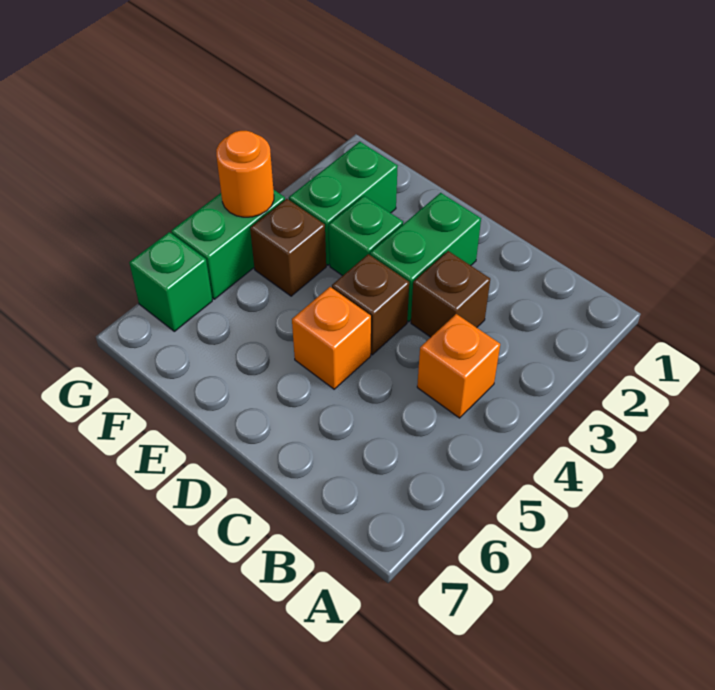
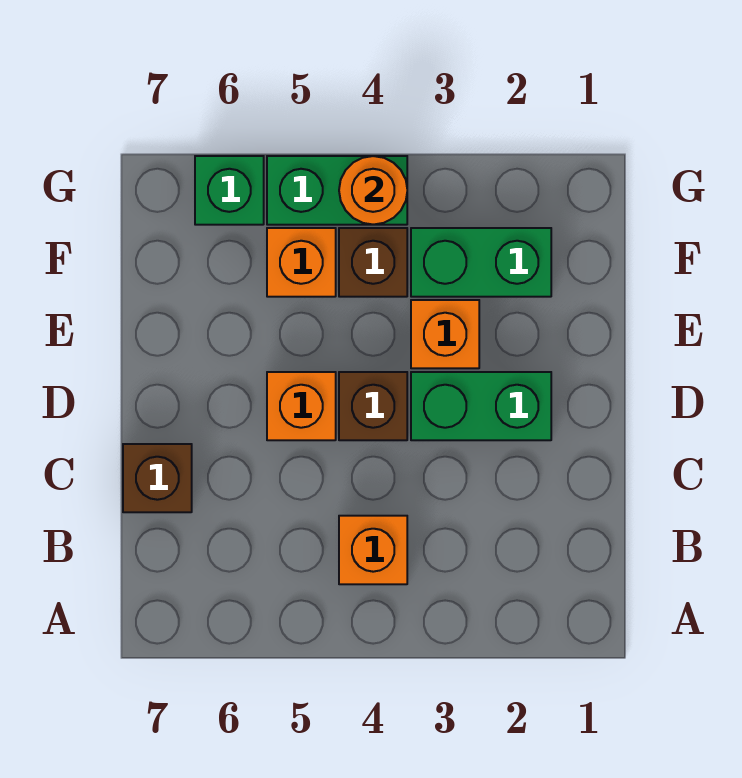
brown brick C3 level 1 -> brown brick C7 level 1
green brick E3 level 1 -> orange brick E3 level 1
none -> orange brick F5 level 1

